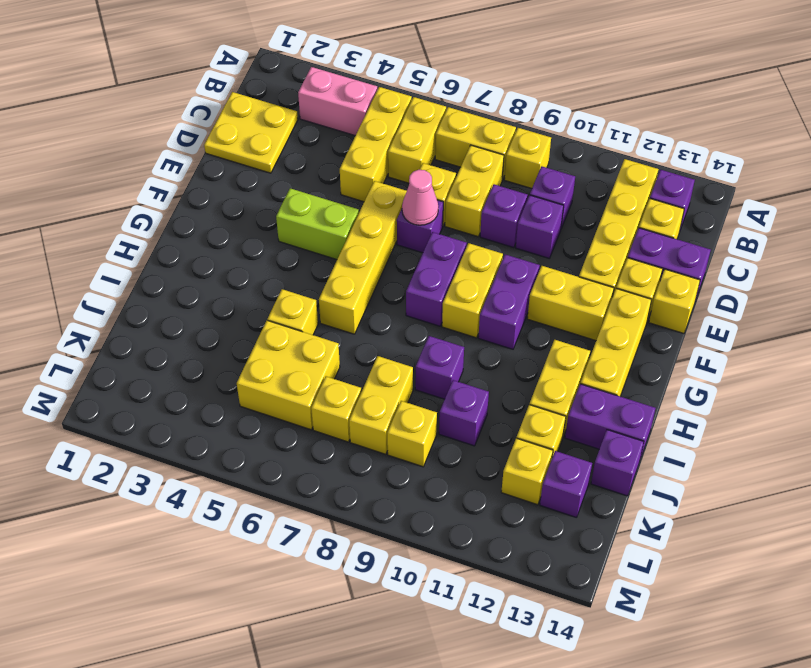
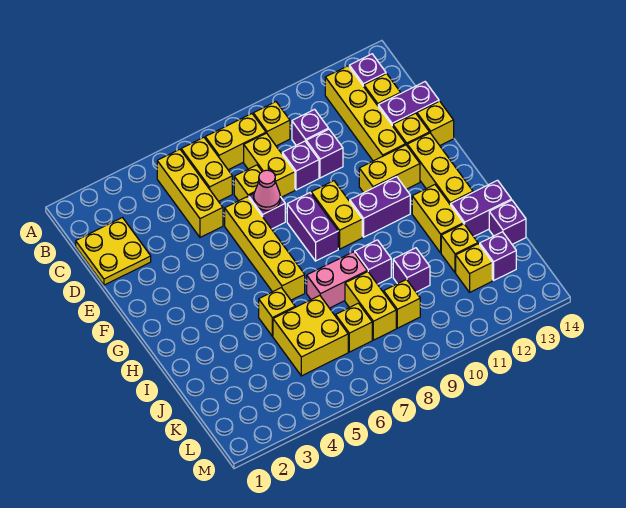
pink brick B3:B4 level 1 -> pink brick I7:I8 level 1
lime brick F4:F5 level 1 -> none
purple brick F10:G10 level 1 -> purple brick G10:G11 level 1

